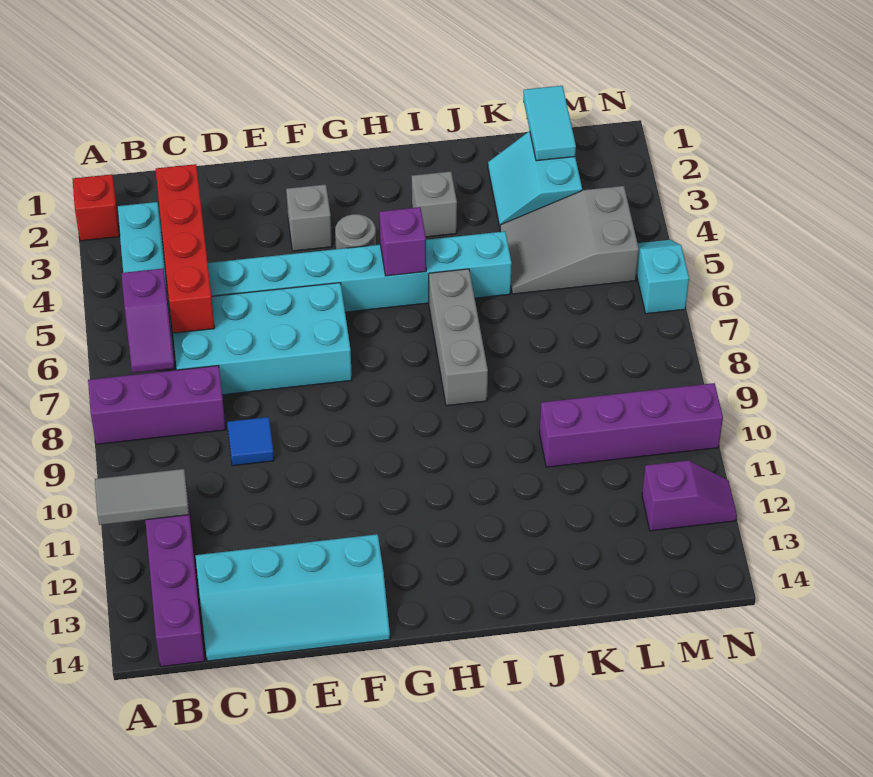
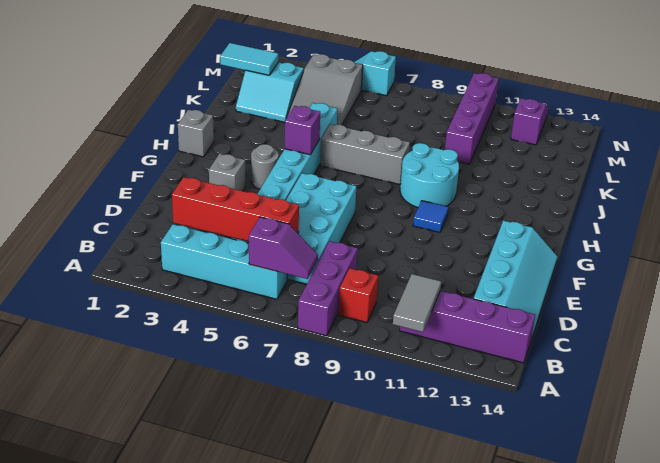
red brick A2 level 1 -> red brick B9 level 1
blue tile D9 level 1 -> blue tile G10 level 1
none -> cyan round brick H9:I10 level 1
grey brick I3 level 1 -> grey brick H1 level 1

